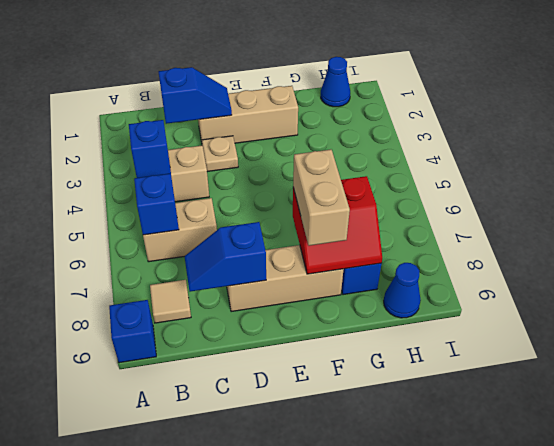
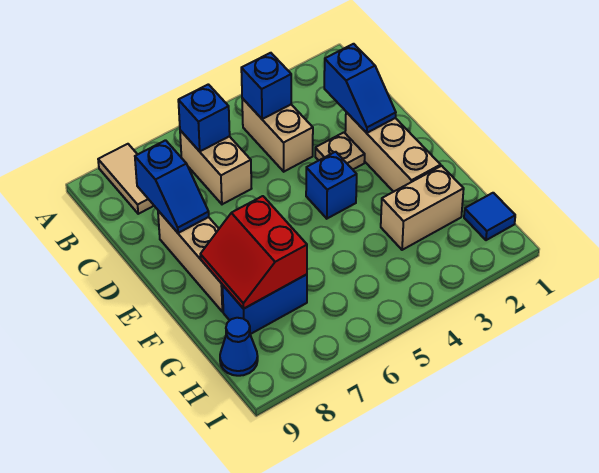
blue brick A9 level 1 -> blue brick E4 level 1
tan tile B8 level 1 -> tan tile A8:B8 level 1
blue slope C8:D8 level 2 top D -> blue slope C8:D8 level 2 top C
tan brick F7:F8 level 3 -> tan brick G2:G3 level 1
blue cone H1 level 1 -> blue tile H1 level 1

